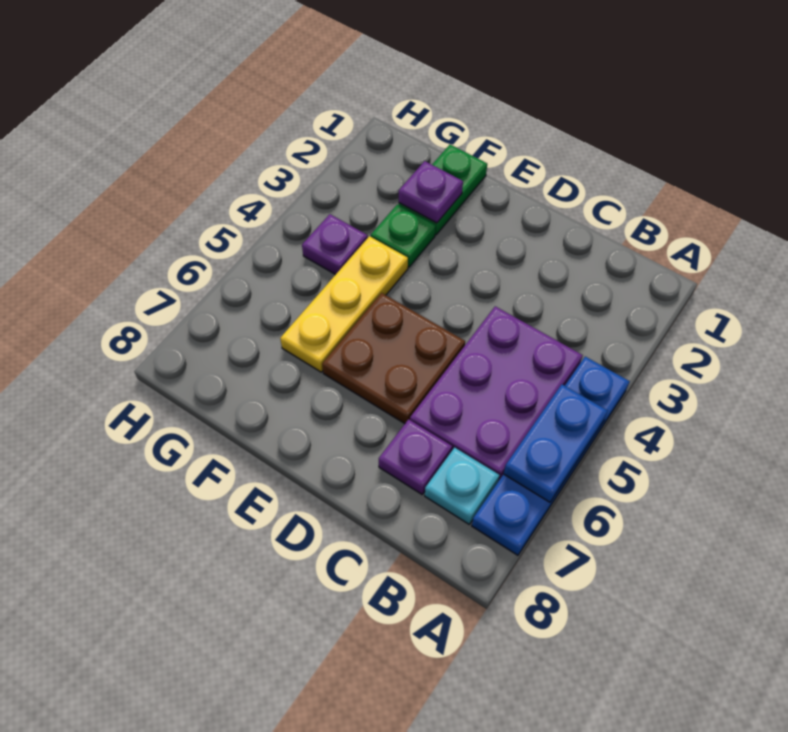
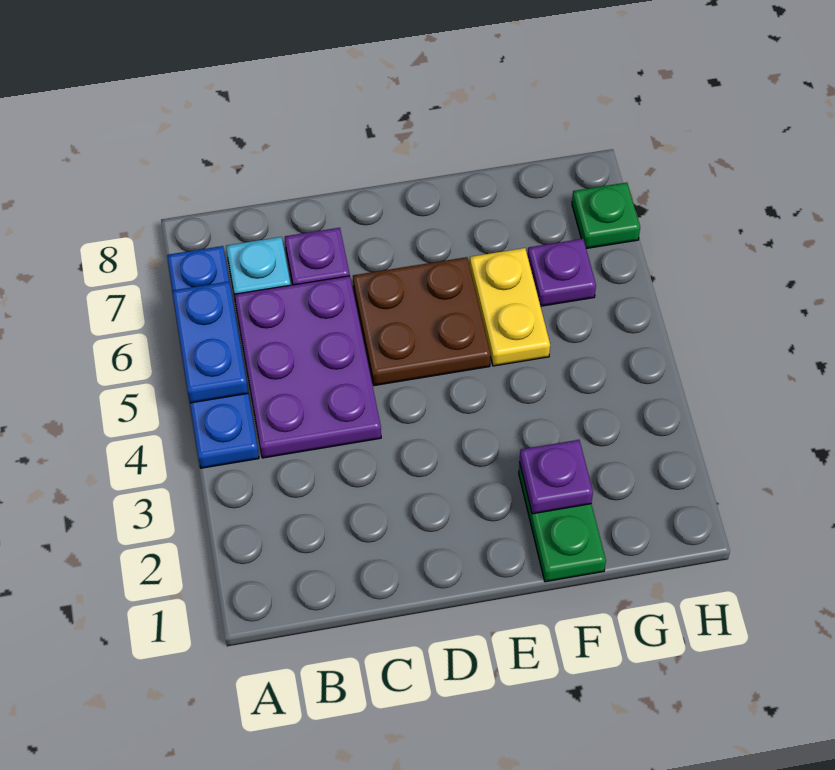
green plate F3 level 1 -> green plate H7 level 1
yellow plate F4:F6 level 1 -> yellow plate F5:F6 level 1
purple plate G4 level 1 -> purple plate G6 level 1

